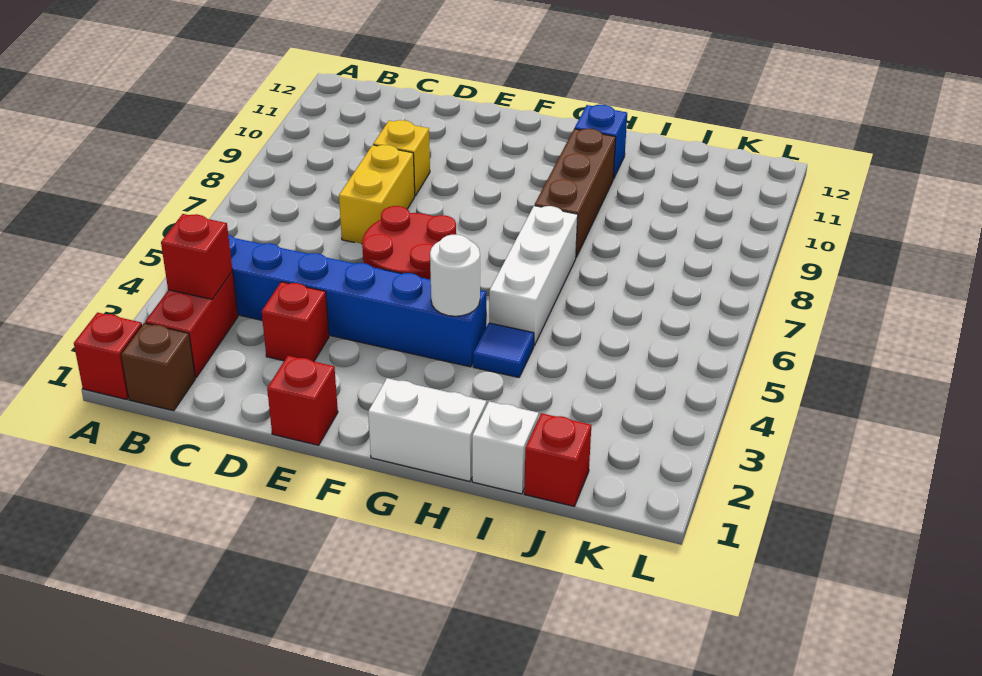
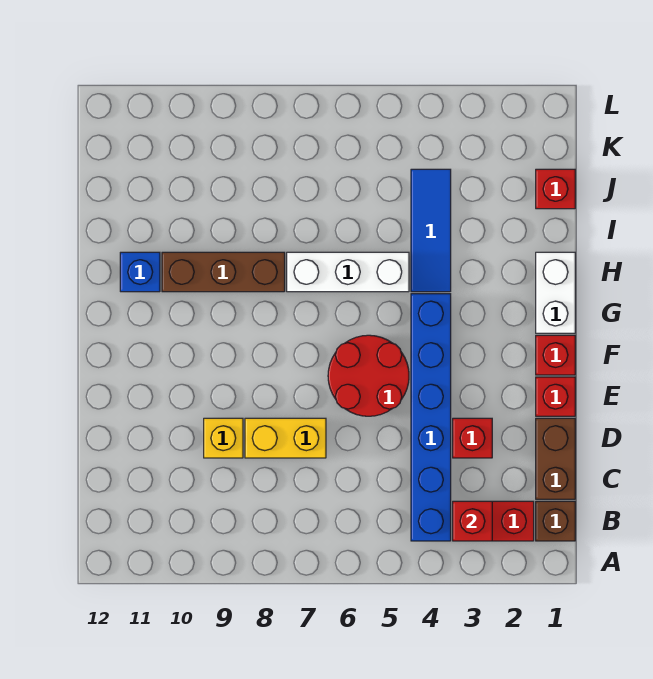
red brick A1 level 1 -> red brick F1 level 1
none -> brown brick C1:D1 level 1
white round brick G4 level 2 -> none
blue tile H4 level 1 -> blue tile H4:J4 level 1
white brick I1 level 1 -> none

